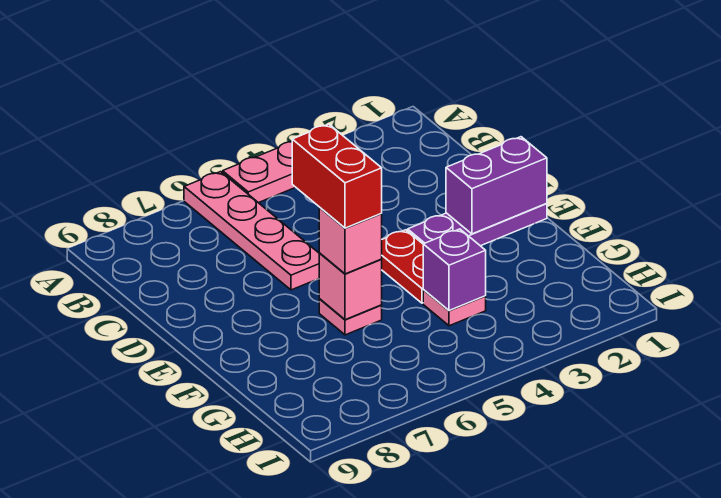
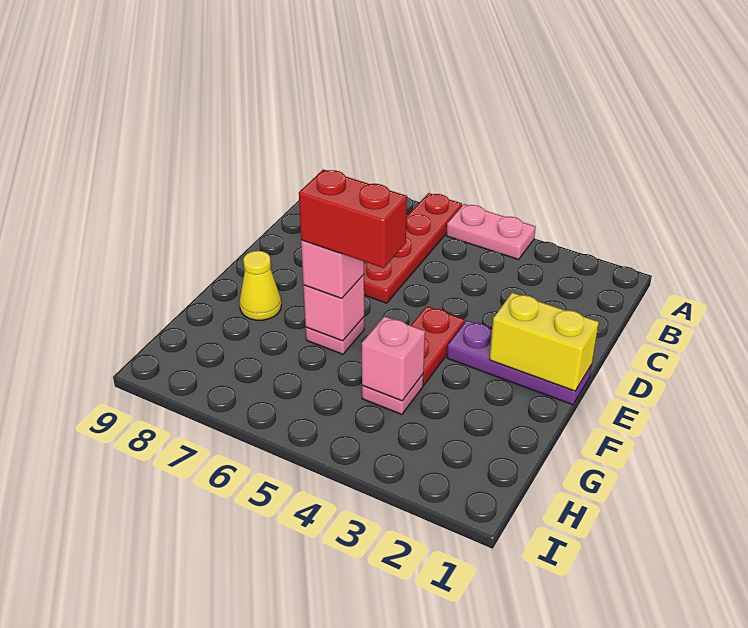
pink plate A6:D6 level 1 -> red plate A6:D6 level 1
purple brick E1:E2 level 2 -> yellow brick E1:E2 level 2
red brick E6:F6 level 4 -> red brick F5:F6 level 4
none -> yellow cone F8 level 1
purple brick G4 level 2 -> pink brick G4 level 2

